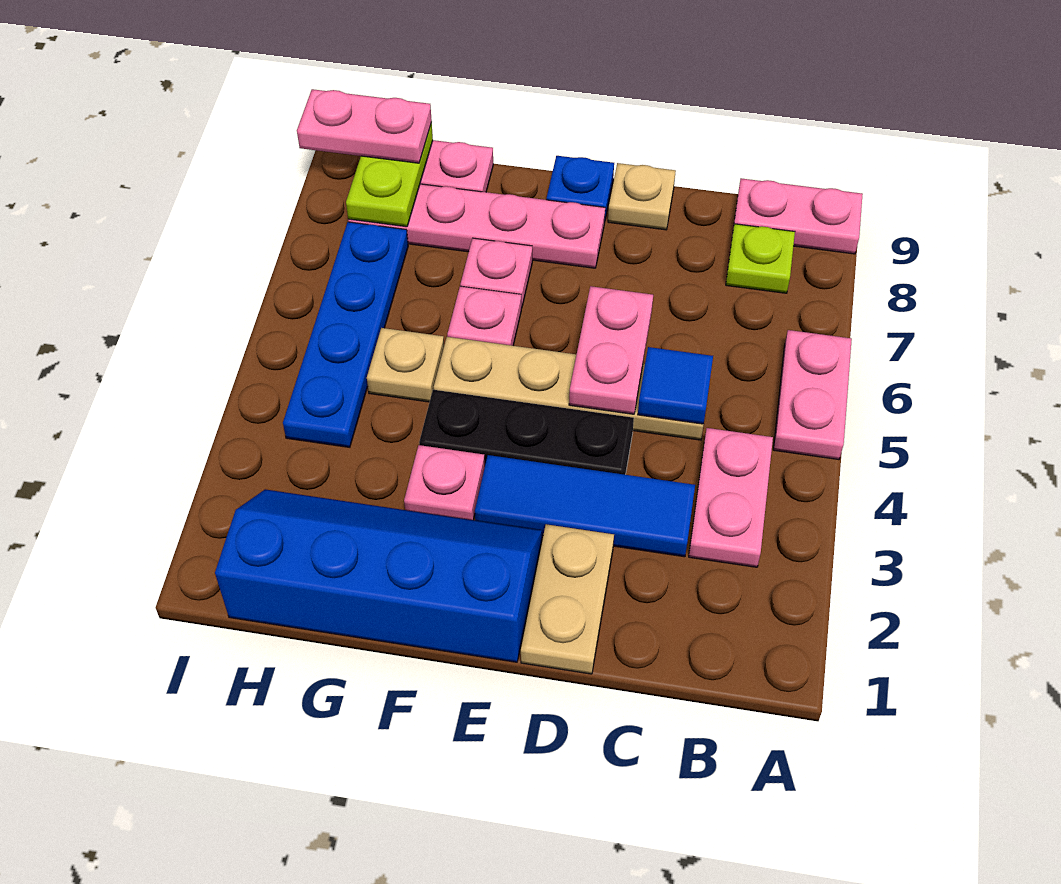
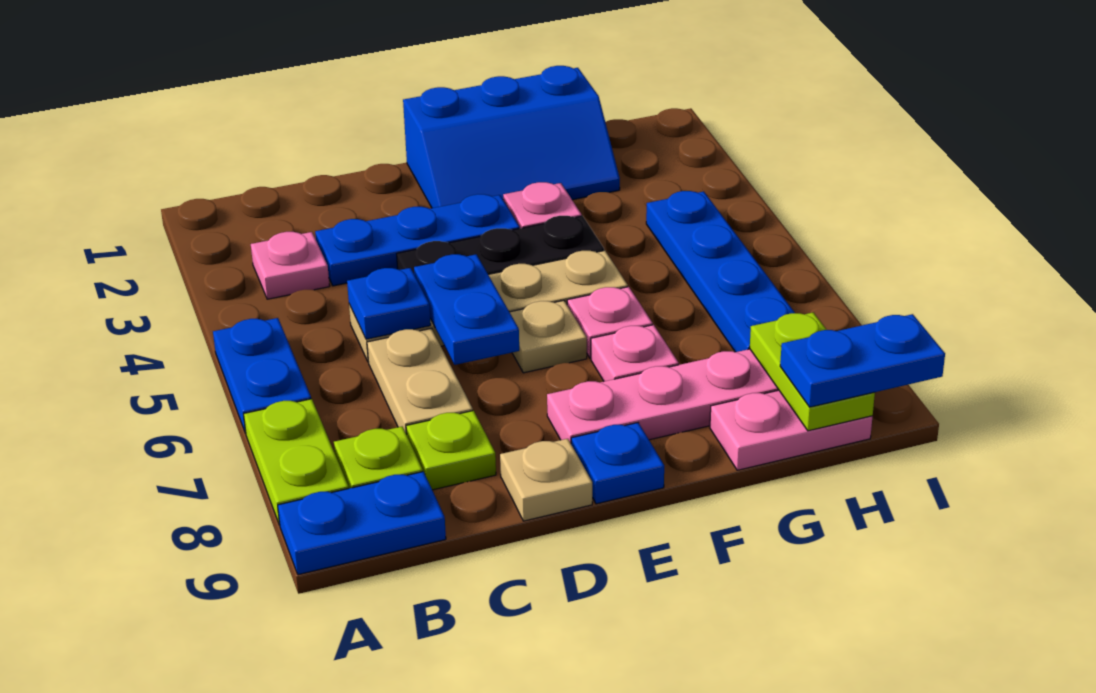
pink plate A5:A6 level 1 -> blue plate A5:A6 level 1
none -> lime plate A7:A8 level 1
pink plate A9:B9 level 1 -> blue plate A9:B9 level 1
pink plate B3:B4 level 1 -> pink plate B3 level 1
blue tile C3:E3 level 1 -> blue plate C3:E3 level 1
blue tile C5 level 2 -> blue plate C5 level 2
none -> lime plate C8 level 1
tan plate D1:D2 level 1 -> tan plate C6:C7 level 1
pink plate D5:D6 level 2 -> blue plate D5:D6 level 2
blue slope E1:H2 level 1 top 1 -> blue slope E1:G2 level 1 top 1
tan plate G5 level 1 -> tan plate E6 level 1
pink plate H9:I9 level 3 -> blue plate H9:I9 level 3

